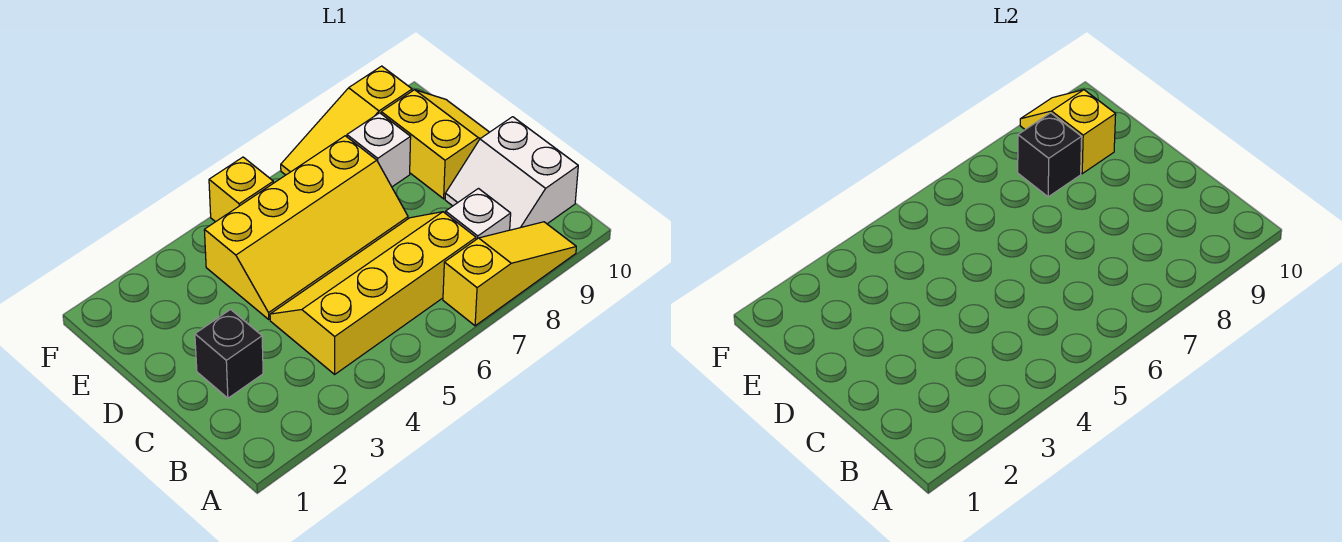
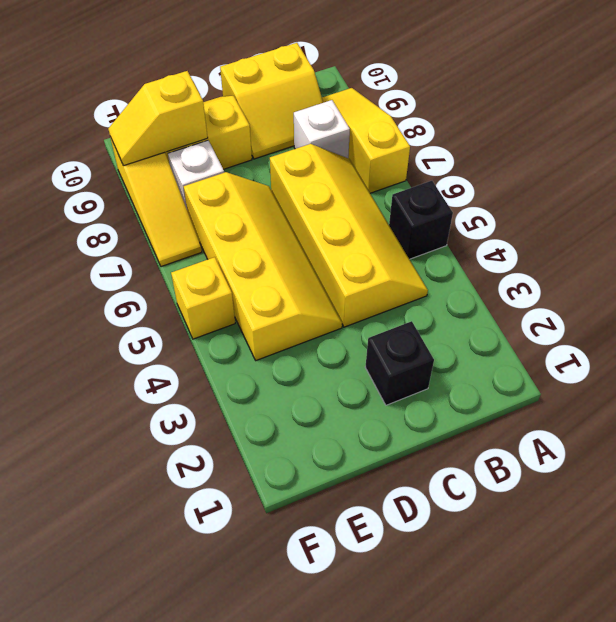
yellow slope B4:C7 level 1 top B -> yellow slope B4:C7 level 1 top C
white slope B9:C10 level 1 top 10 -> yellow slope B9:C10 level 1 top 10
black brick E8 level 2 -> black brick A5 level 1

